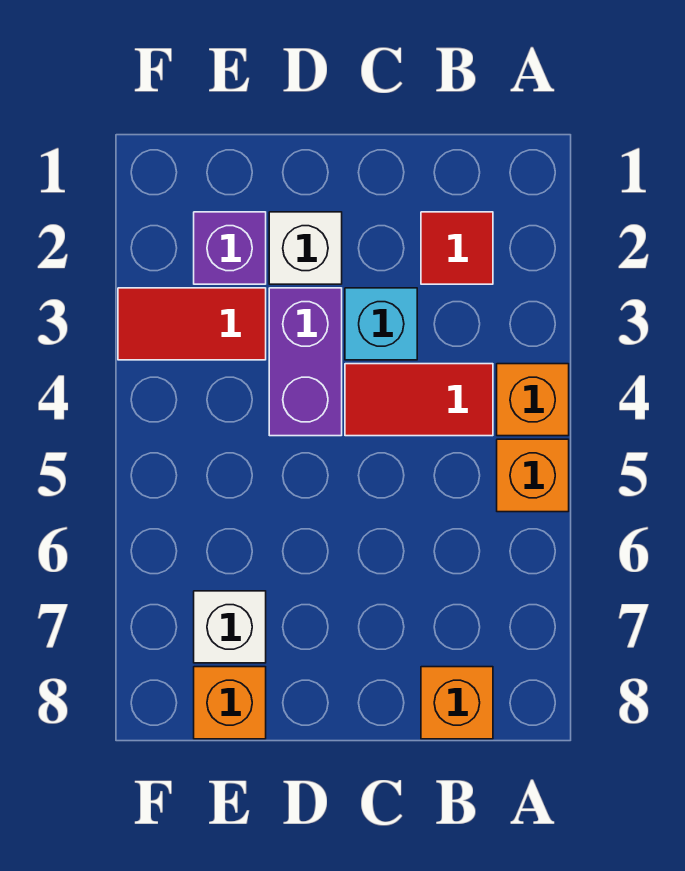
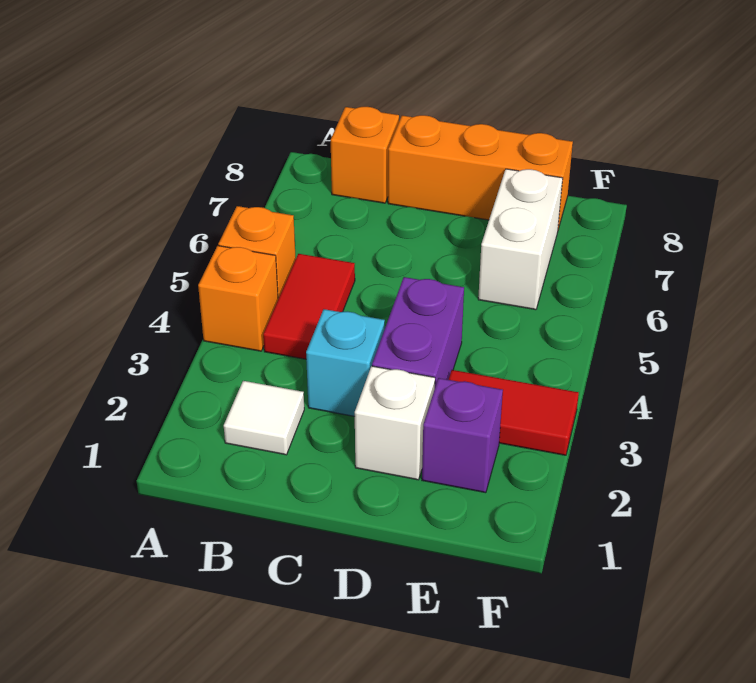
red tile B2 level 1 -> white tile B2 level 1
red tile B4:C4 level 1 -> red tile B4:B5 level 1
white brick E7 level 1 -> white brick E6:E7 level 1
orange brick E8 level 1 -> orange brick C8:E8 level 1

